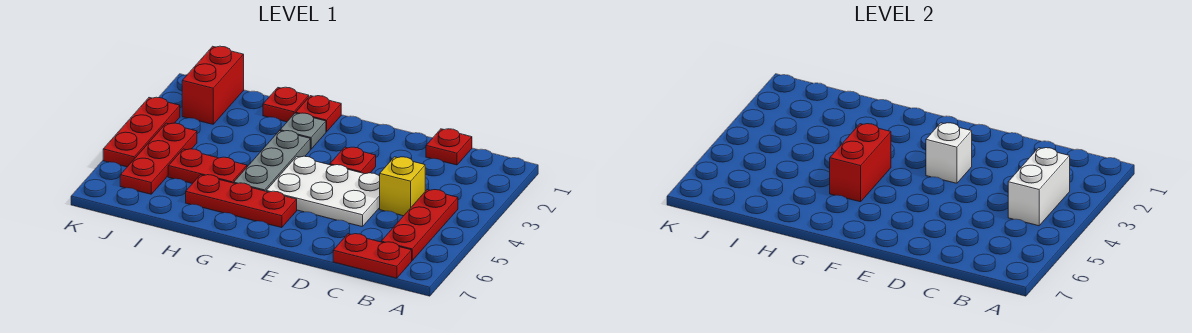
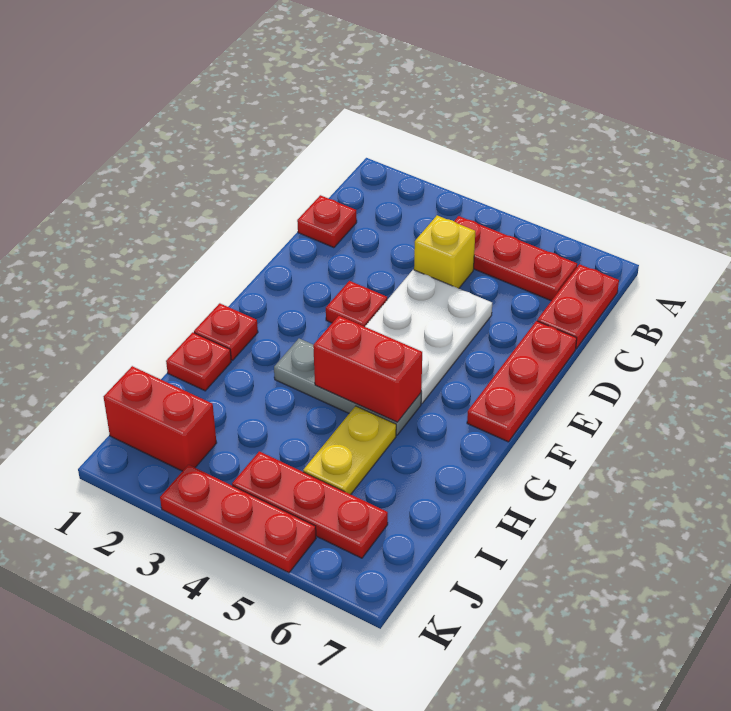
white brick B3:B4 level 2 -> none
white brick E3 level 2 -> none
red plate F6:H6 level 1 -> red plate D7:F7 level 1
grey plate G2 level 1 -> none
red plate H5:I5 level 1 -> yellow plate H5:I5 level 1

